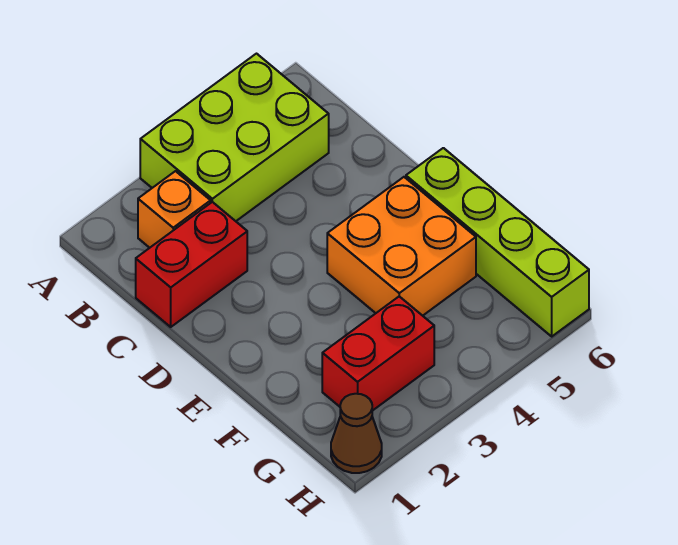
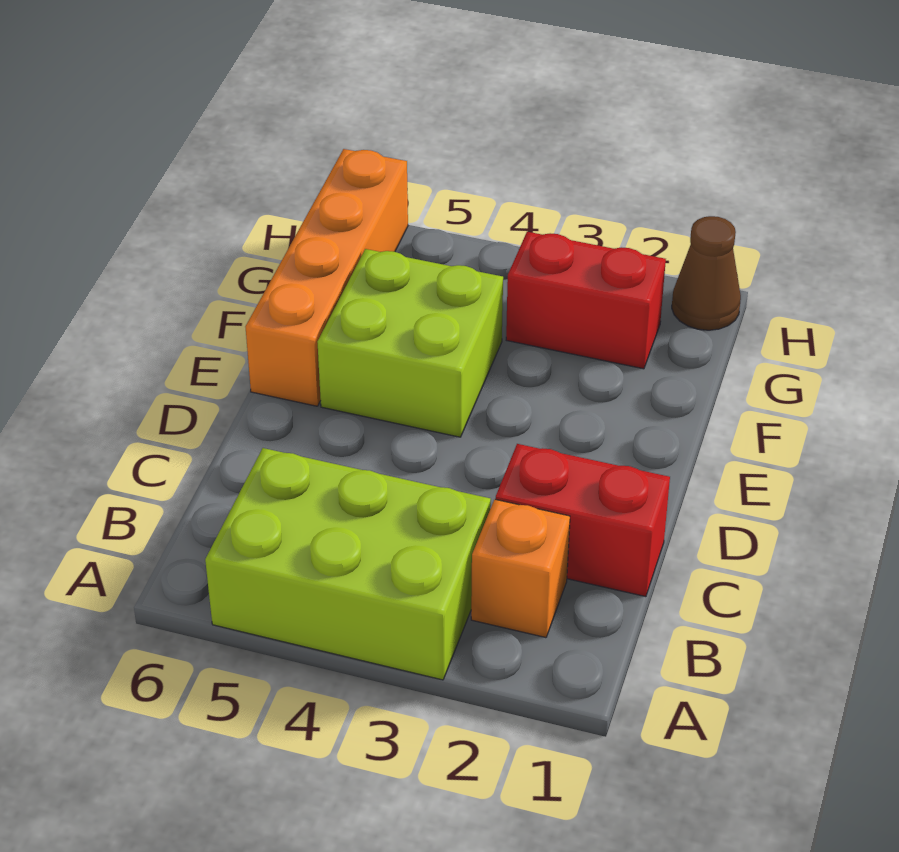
orange brick E4:F5 level 1 -> lime brick E4:F5 level 1
lime brick E6:H6 level 1 -> orange brick E6:H6 level 1

